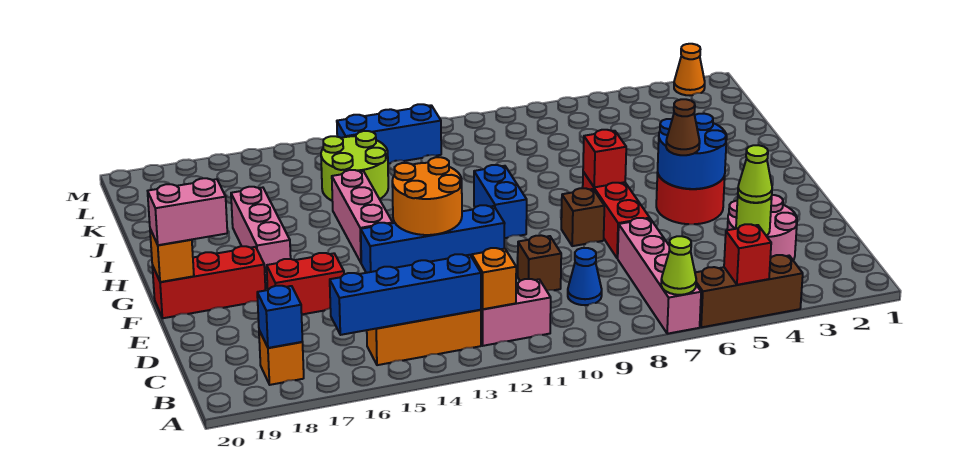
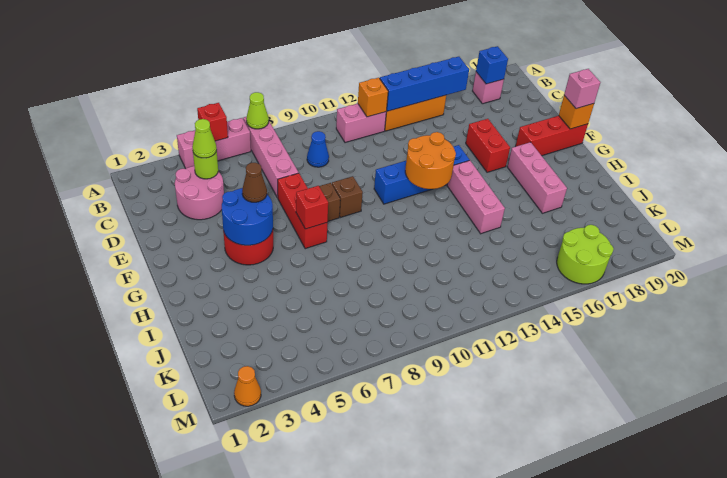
brown brick A4:A6 level 1 -> pink brick A4:A6 level 1
orange brick B18 level 1 -> pink brick B18 level 1
brown brick D10 level 1 -> brown brick F9 level 1
red brick E16:E17 level 1 -> red brick E16:F16 level 1
pink brick F19:F20 level 3 -> pink brick F20 level 3
blue brick G10:H10 level 1 -> none
lime round brick J13:K14 level 1 -> lime round brick L16:M17 level 1
blue brick L11:L13 level 1 -> none

